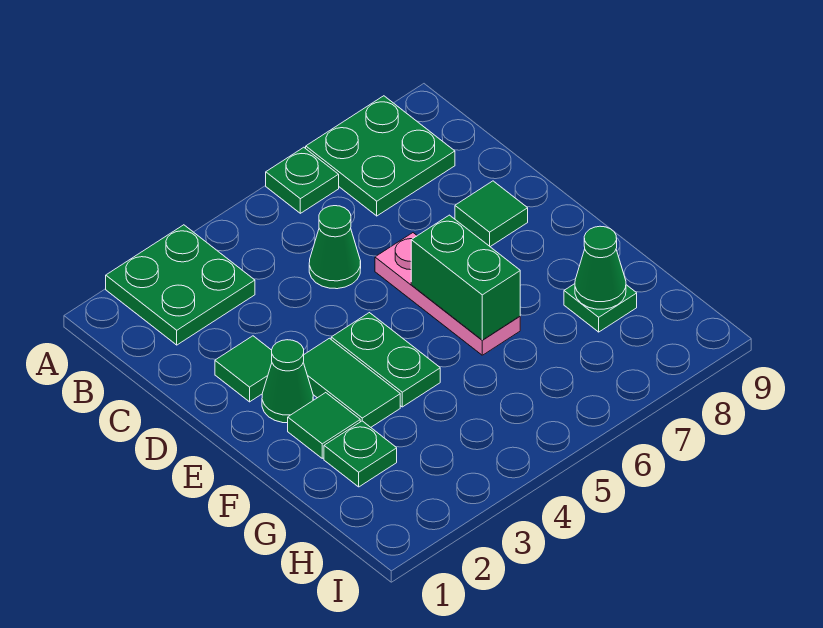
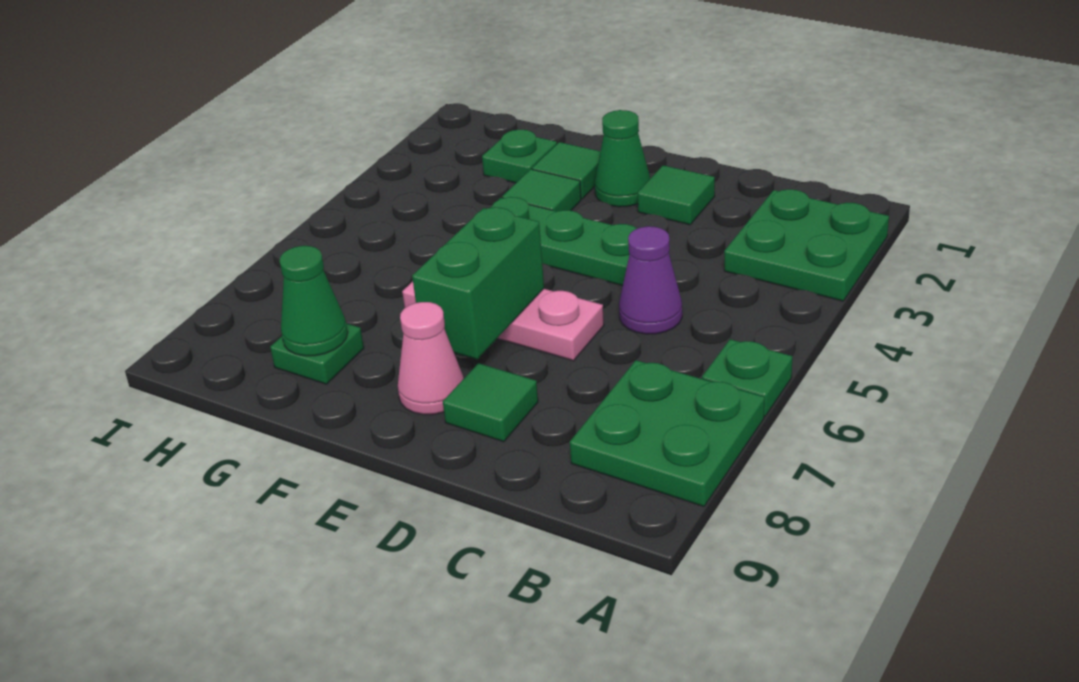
green cone C5 level 1 -> purple cone C5 level 1
green tile E3:F3 level 1 -> green tile F3 level 1
green plate E4:F4 level 1 -> green plate D4:F4 level 1
green brick E6:F6 level 2 -> green brick E6:E7 level 2
none -> pink cone E8 level 1

